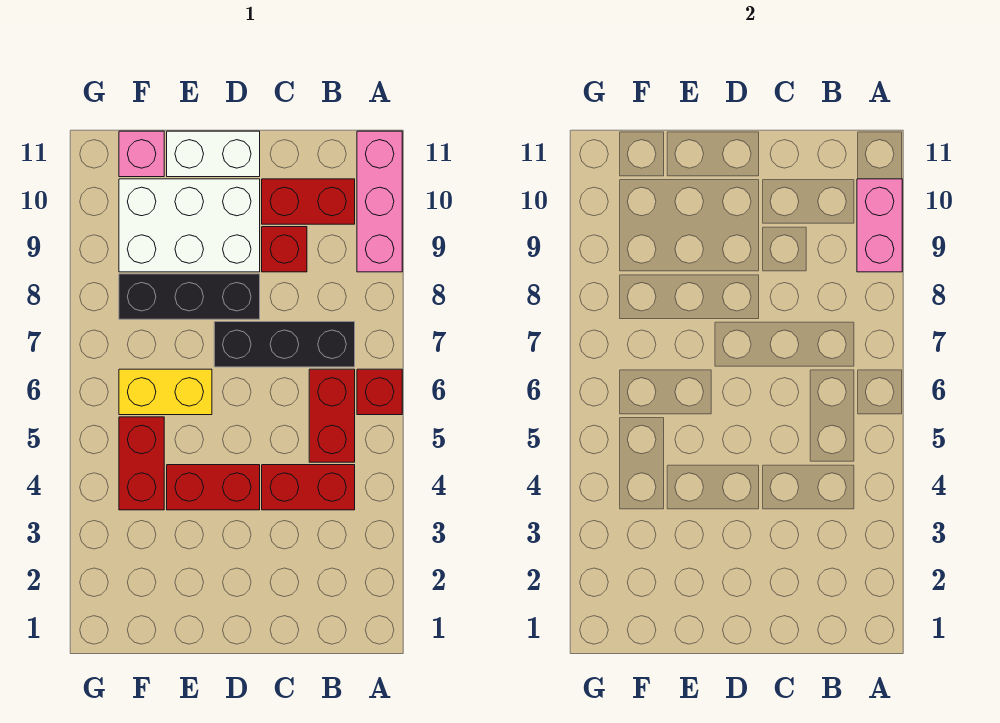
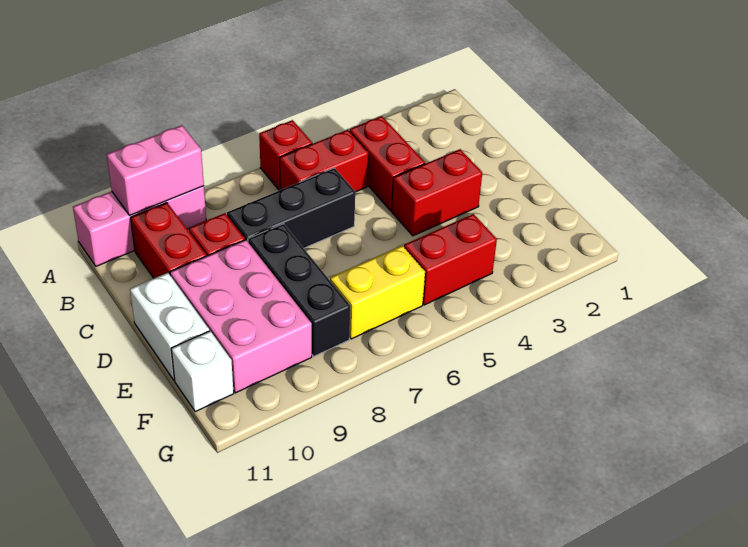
black brick B7:D7 level 1 -> black brick C6:C8 level 1
red brick D4:E4 level 1 -> red brick D3:D4 level 1
white brick D9:F10 level 1 -> pink brick D9:F10 level 1
yellow brick E6:F6 level 1 -> yellow brick F6:F7 level 1
pink brick F11 level 1 -> white brick F11 level 1

